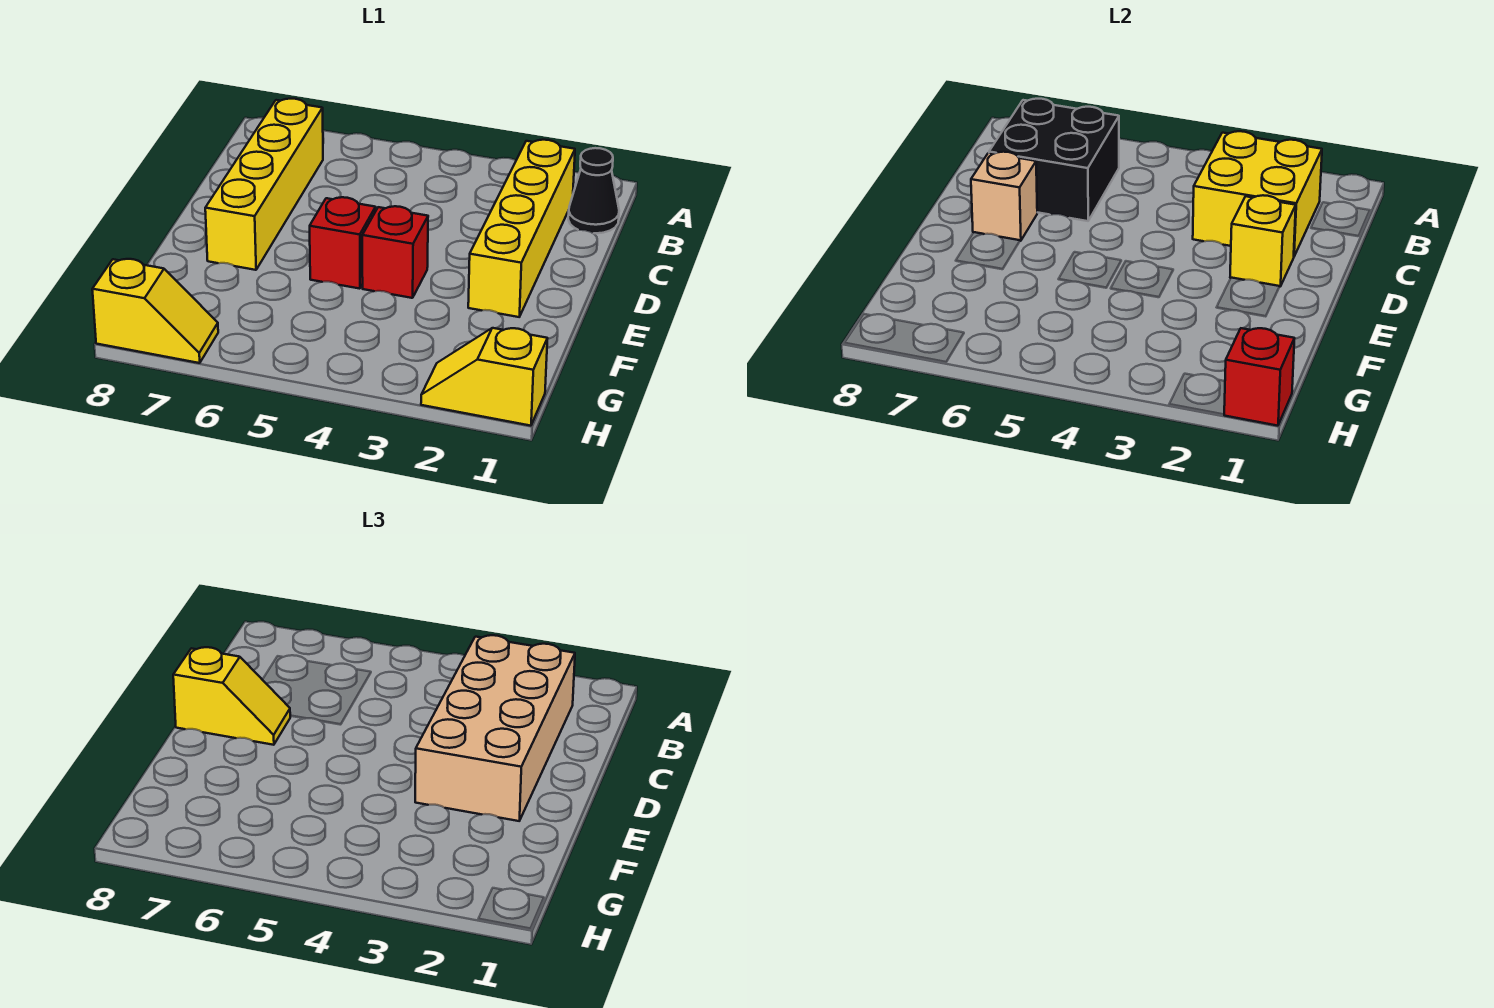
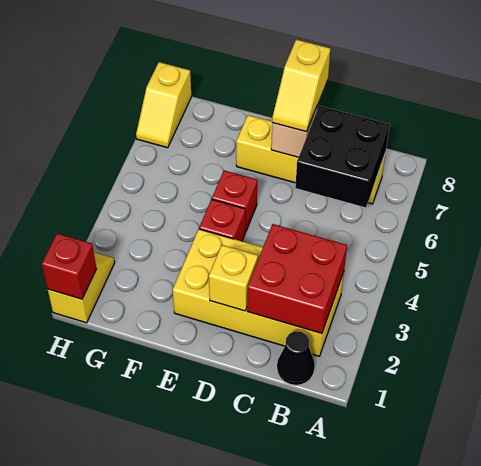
yellow brick B2:E2 level 1 -> yellow brick B2:E3 level 1
yellow brick B2:C3 level 2 -> red brick B2:C3 level 2
tan brick B2:E3 level 3 -> none

